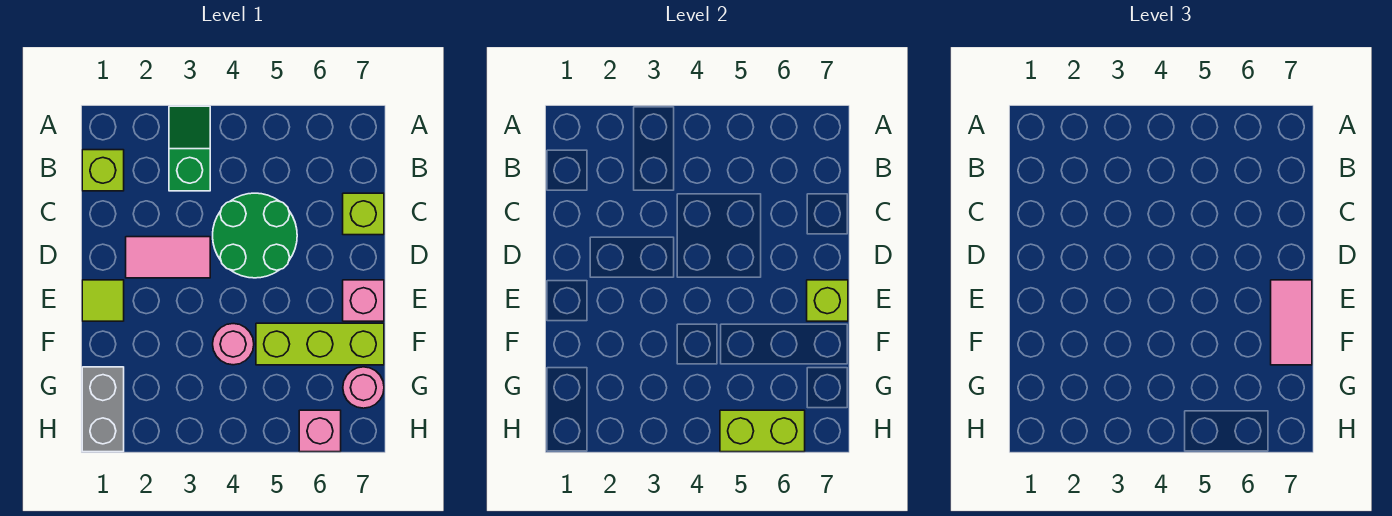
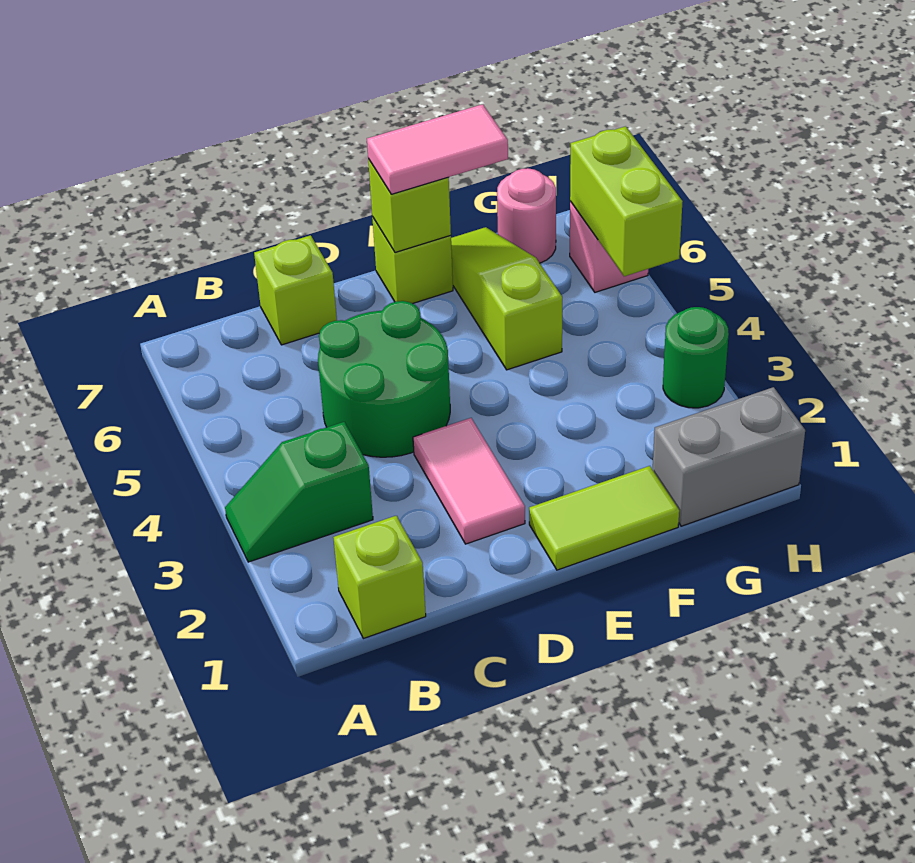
lime tile E1 level 1 -> lime tile E1:F1 level 1
pink brick E7 level 1 -> lime brick E7 level 1
pink round brick F4 level 1 -> none
lime brick F5:F7 level 1 -> lime slope F5:F7 level 1 top 5
none -> green round brick H3 level 1

